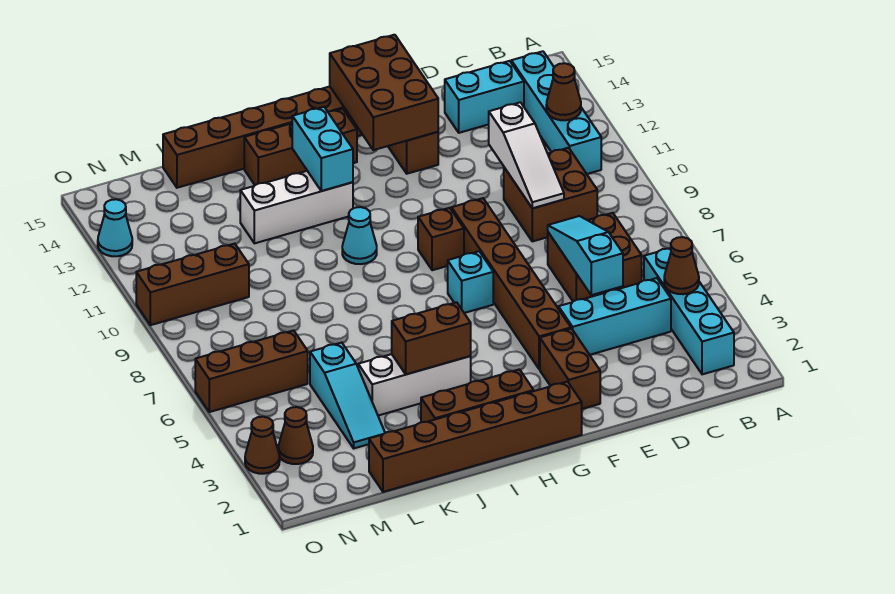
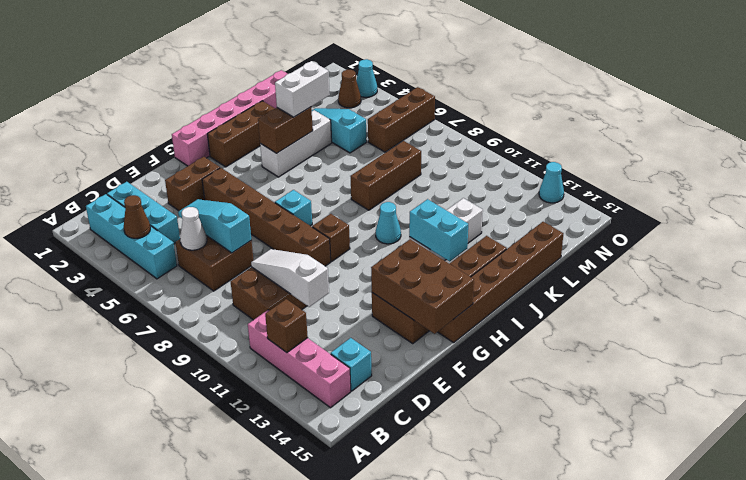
cyan brick B11:B14 level 1 -> pink brick B11:B14 level 1
brown cone B12 level 2 -> brown brick B12 level 2
cyan brick C4:E4 level 1 -> cyan brick C2:C4 level 1
none -> white cone C6 level 2
cyan brick C14:D14 level 1 -> cyan brick C14 level 1
cyan slope D5:D7 level 2 top 5 -> cyan slope D5:D7 level 2 top 7
brown brick F2:F3 level 1 -> brown brick E3:F3 level 1
brown brick G1:L1 level 1 -> pink brick G1:L1 level 1
none -> white brick J4:K4 level 3
brown brick M10:O10 level 1 -> brown brick J8:L8 level 1
brown cone O3 level 1 -> cyan cone O3 level 1

